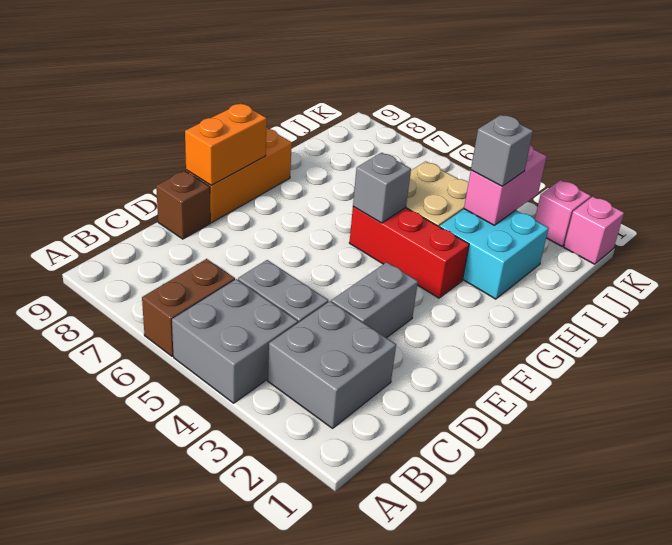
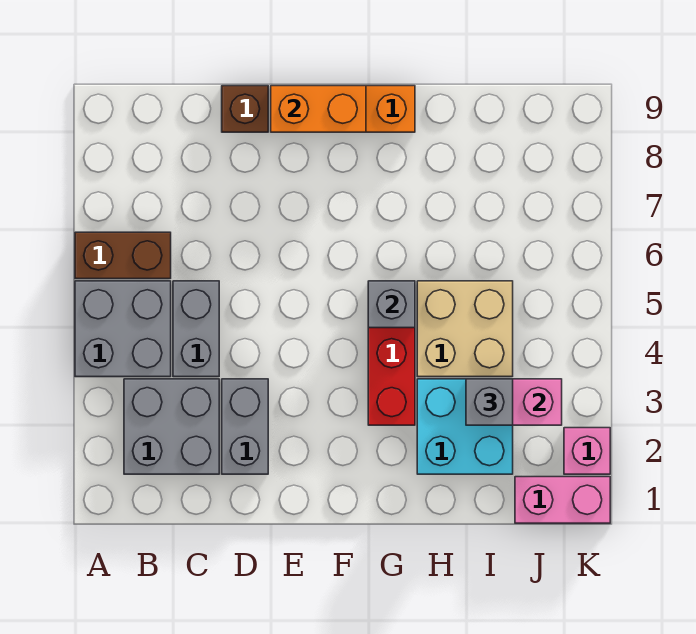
grey brick D3:E3 level 1 -> grey brick D2:D3 level 1
pink brick K1 level 1 -> pink brick J1:K1 level 1

